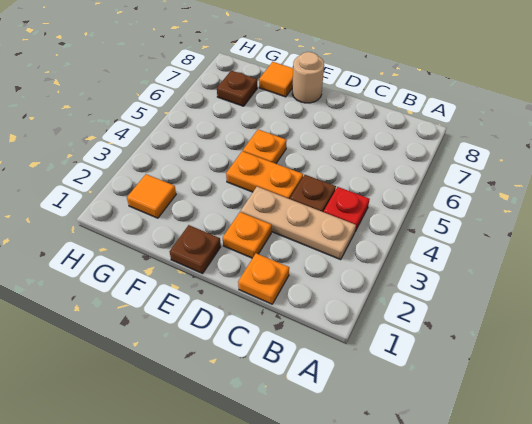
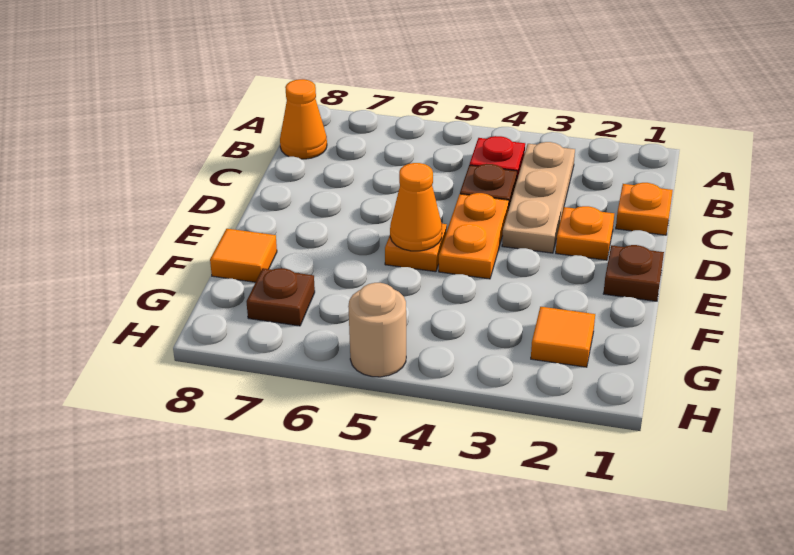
none -> orange cone B8 level 1
none -> orange cone E5 level 2
tan round brick E8 level 1 -> tan round brick H5 level 1

